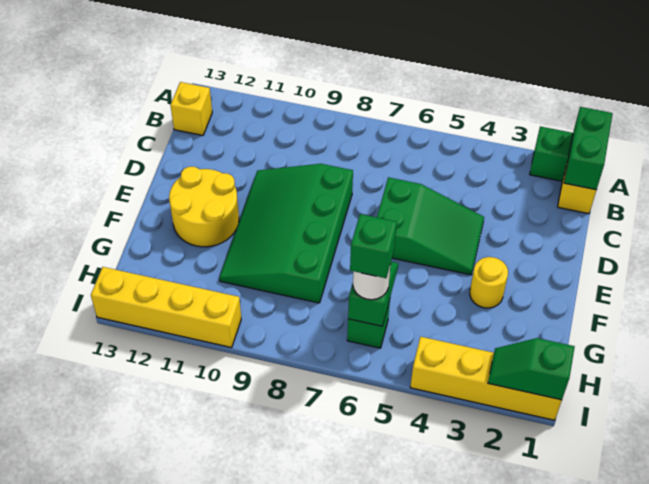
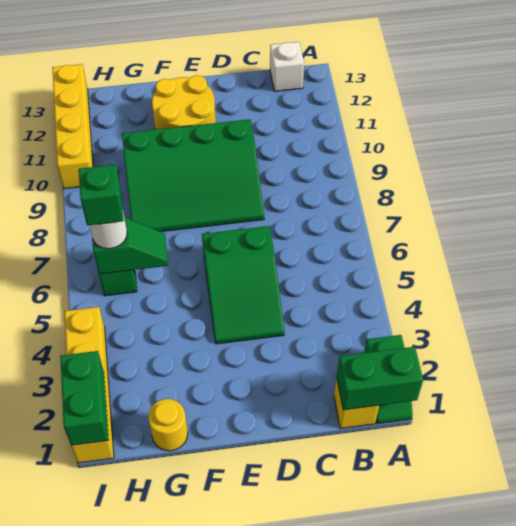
yellow brick B13 level 1 -> white brick B13 level 1
green slope D8:G10 level 1 top 8 -> green slope D8:G10 level 1 top 10
yellow round brick F3 level 1 -> yellow round brick G1 level 1
green slope I1:I2 level 2 top 1 -> green brick I1:I2 level 2

